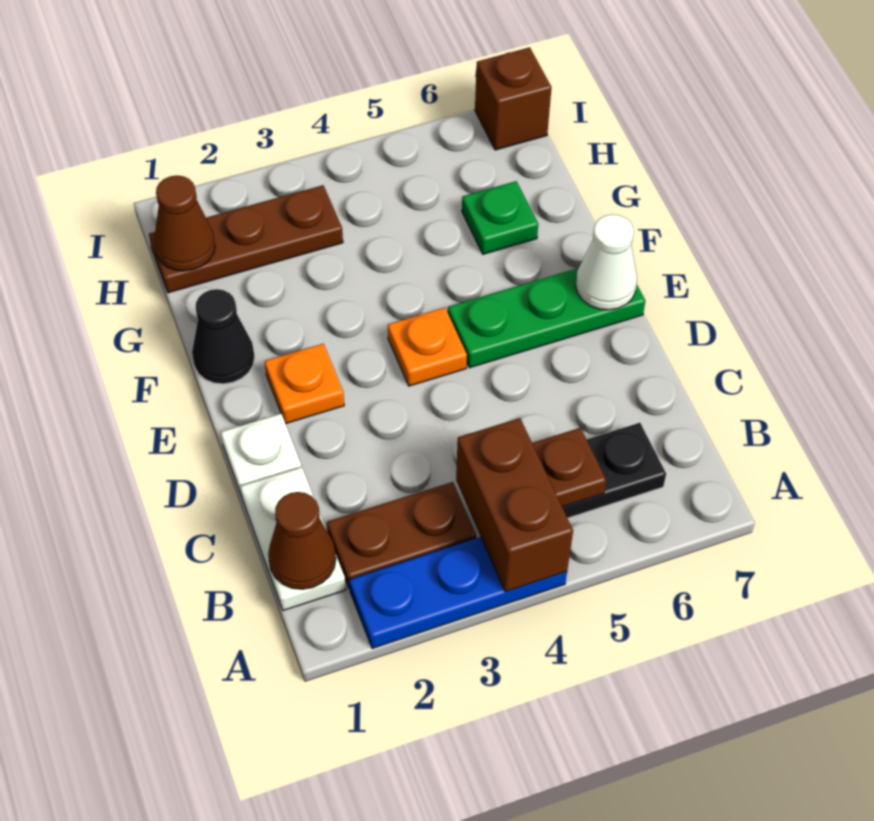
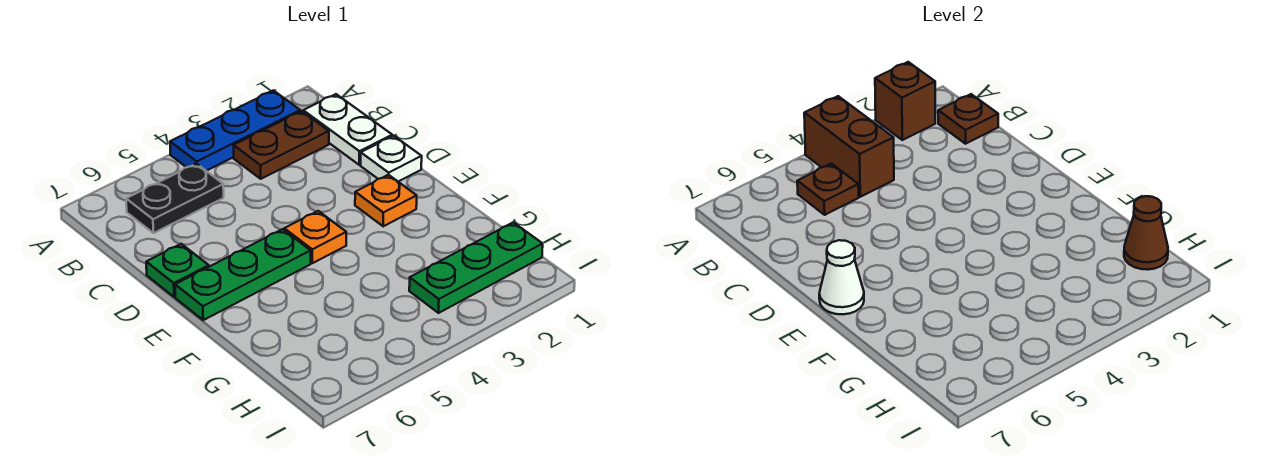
brown cone B1 level 2 -> brown plate B1 level 2
black cone F1 level 1 -> none
green plate G6 level 1 -> green plate D7 level 1
brown plate H1:H3 level 1 -> green plate H1:H3 level 1
brown brick I7 level 1 -> brown brick A2 level 2

